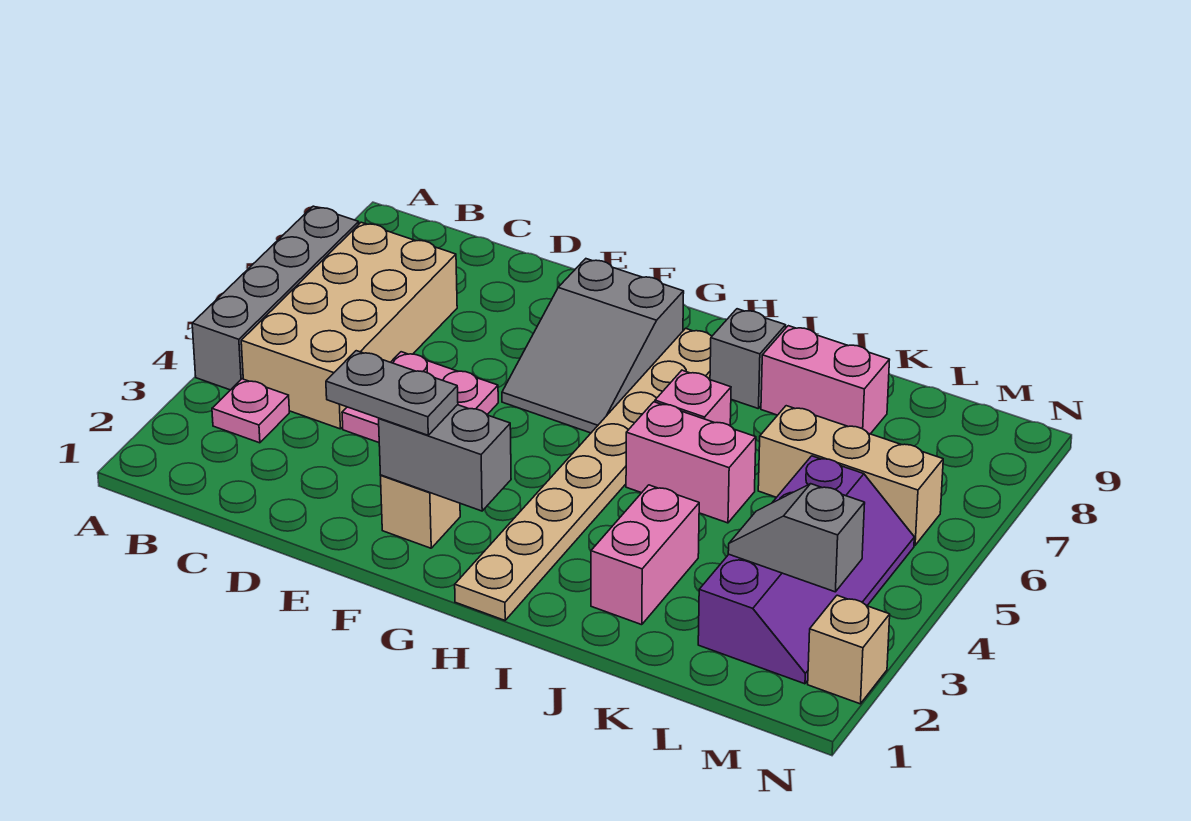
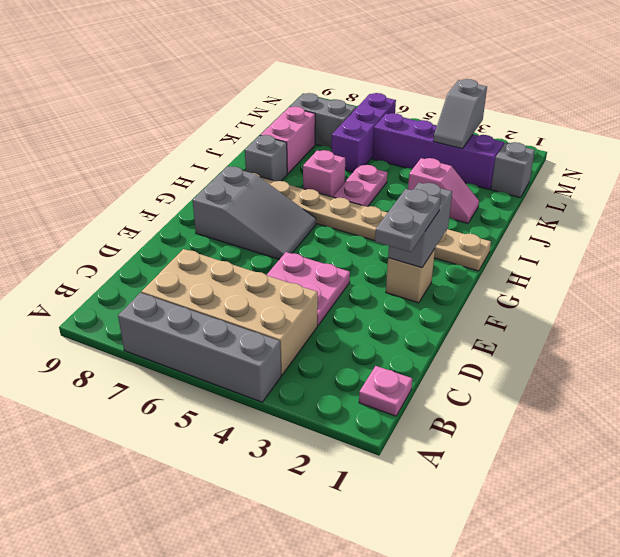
pink plate B3 level 1 -> pink plate B1 level 1
pink brick I5:J5 level 1 -> pink plate I5:J5 level 1
pink brick J2:J3 level 1 -> pink slope J2:J3 level 1 top 3
tan brick K6:M6 level 1 -> purple brick K6:M6 level 1
none -> grey brick L1 level 1
none -> grey brick L7:L8 level 1
tan brick N2 level 1 -> none

